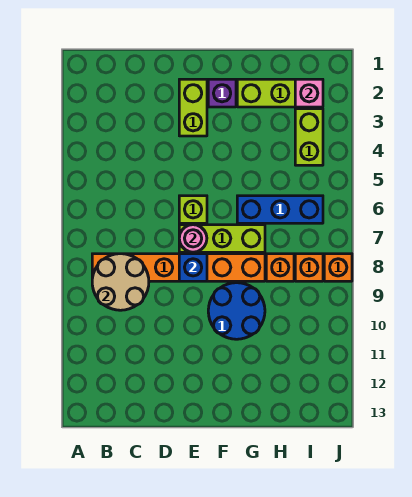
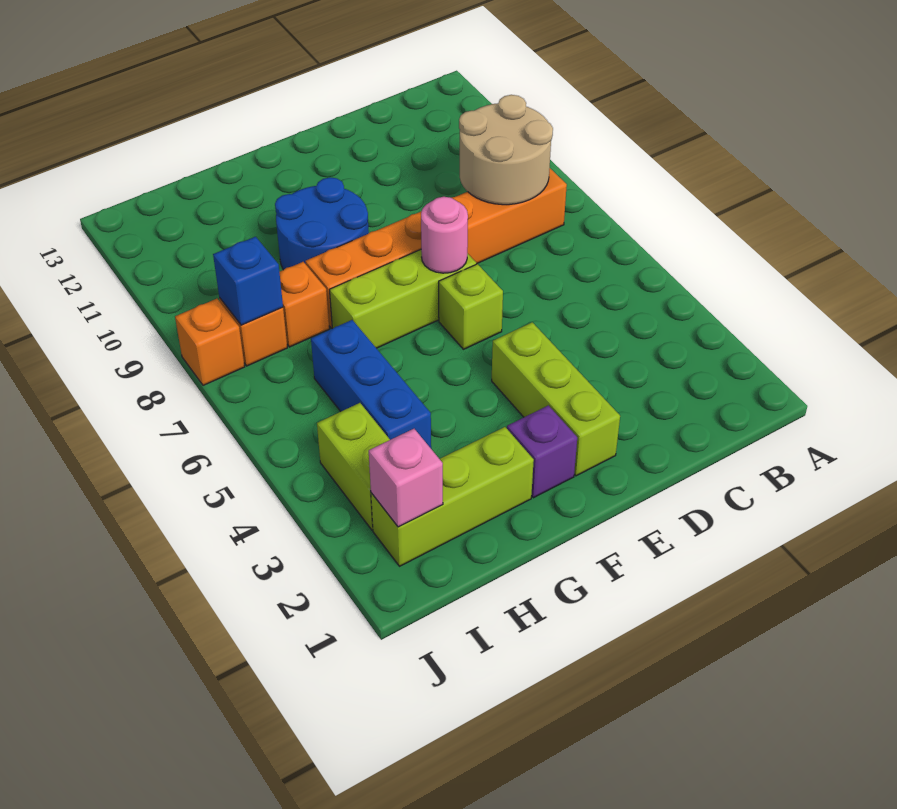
lime brick E2:E3 level 1 -> lime brick E2:E4 level 1
blue brick E8 level 2 -> blue brick I8 level 2
blue brick G6:I6 level 1 -> blue brick H4:H6 level 1

